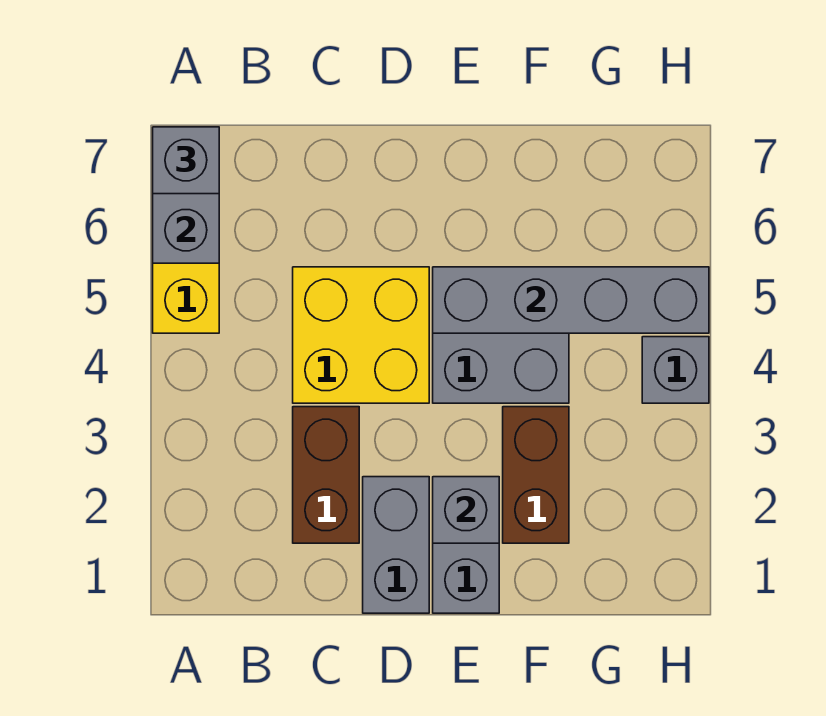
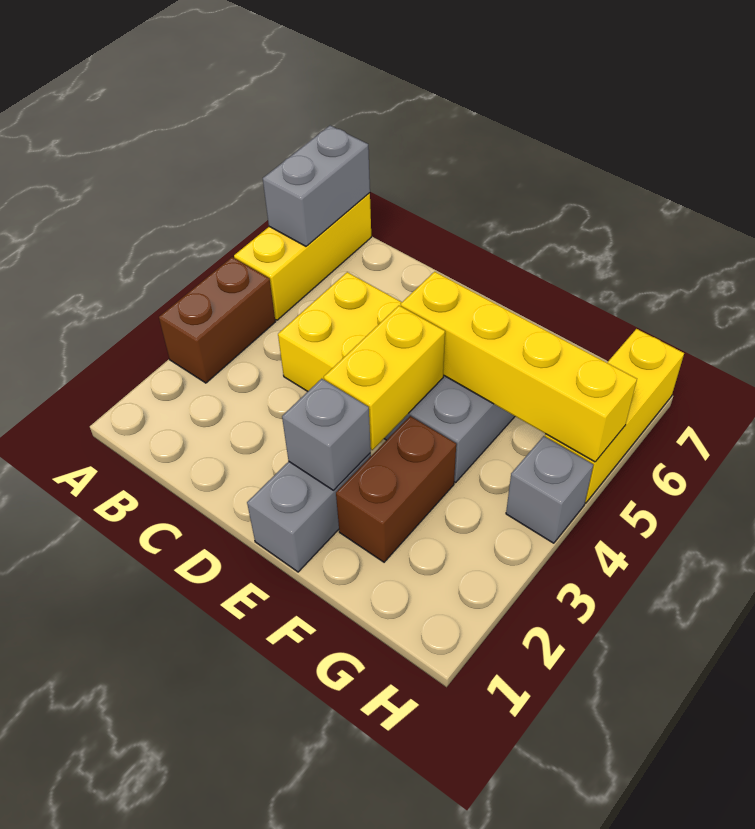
grey brick A7 level 3 -> none
brown brick C2:C3 level 1 -> brown brick A3:A4 level 1
grey brick D1:D2 level 1 -> none
none -> yellow brick E3:E4 level 2
grey brick E5:H5 level 2 -> yellow brick E5:H5 level 2
none -> yellow brick H5:H7 level 1

